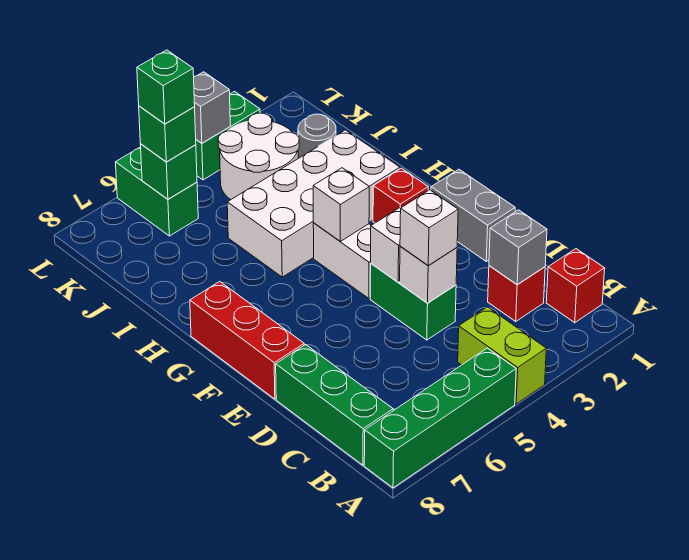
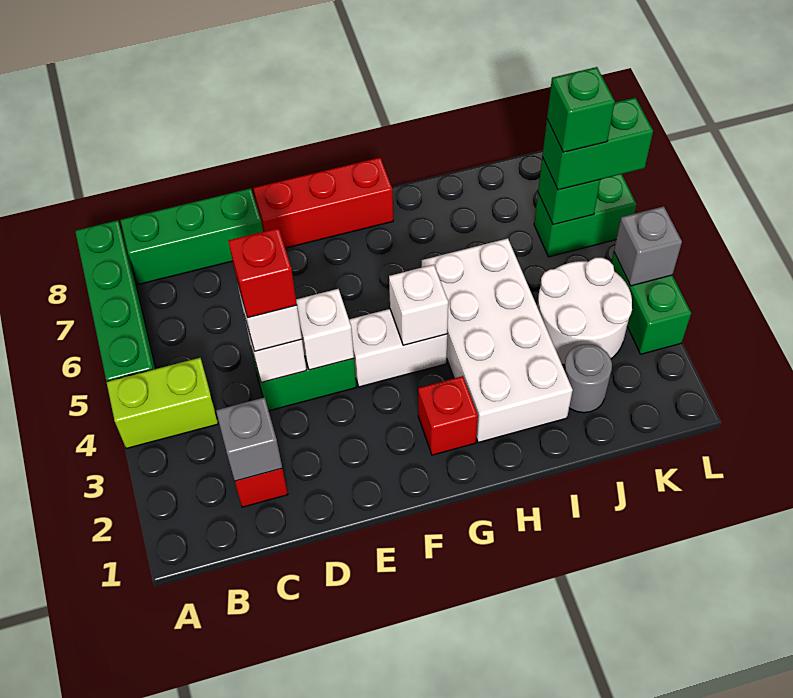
red brick B1 level 1 -> red brick D4 level 4
grey brick E1:F1 level 1 -> none
green brick K6 level 3 -> green brick K6:L6 level 3

